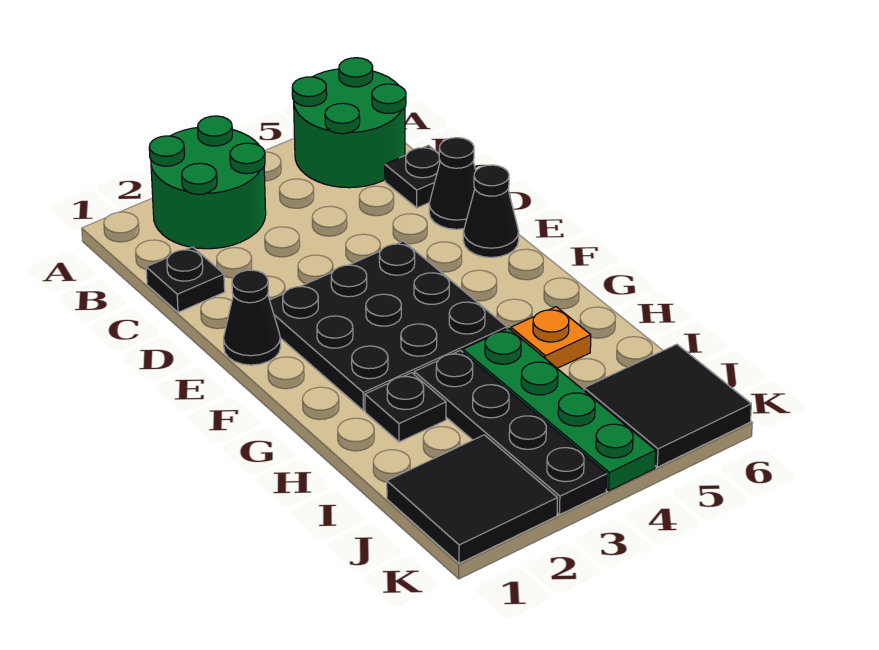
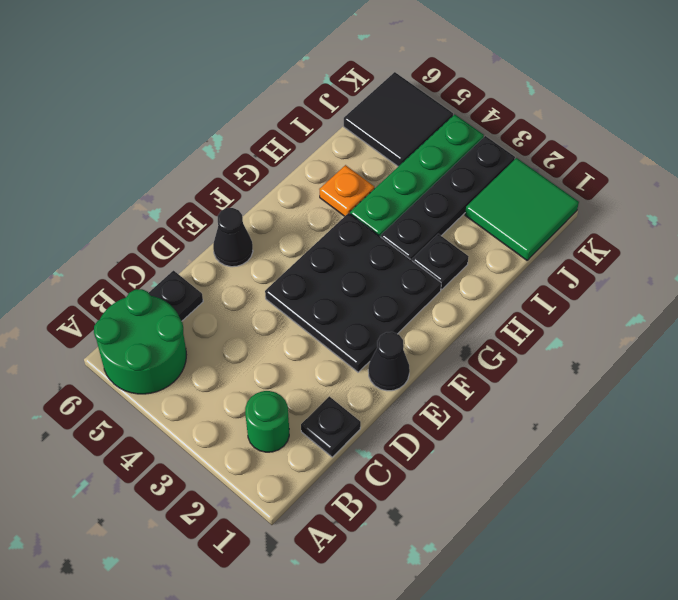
green round brick A2:B3 level 1 -> green round brick B2 level 1
black cone D6 level 1 -> none
black tile J1:K2 level 1 -> green tile J1:K2 level 1

